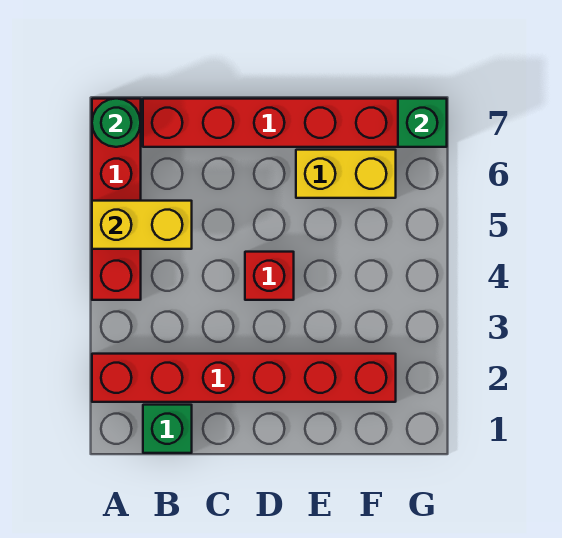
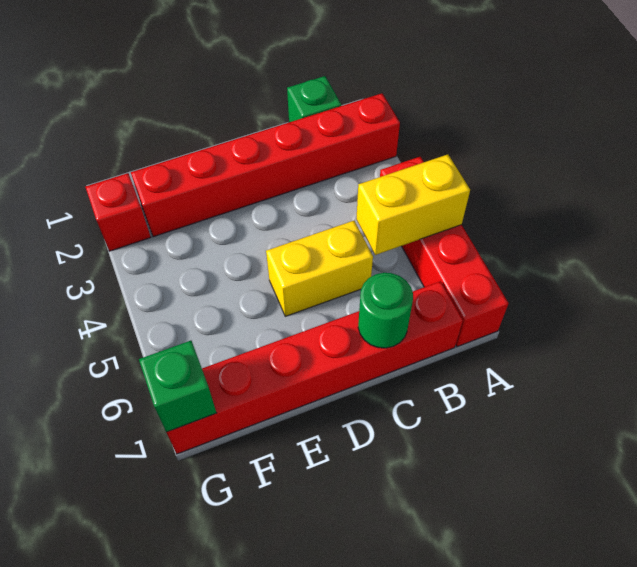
green round brick A7 level 2 -> green round brick C7 level 2
red brick D4 level 1 -> red brick G2 level 1
yellow brick E6:F6 level 1 -> yellow brick C5:D5 level 1

